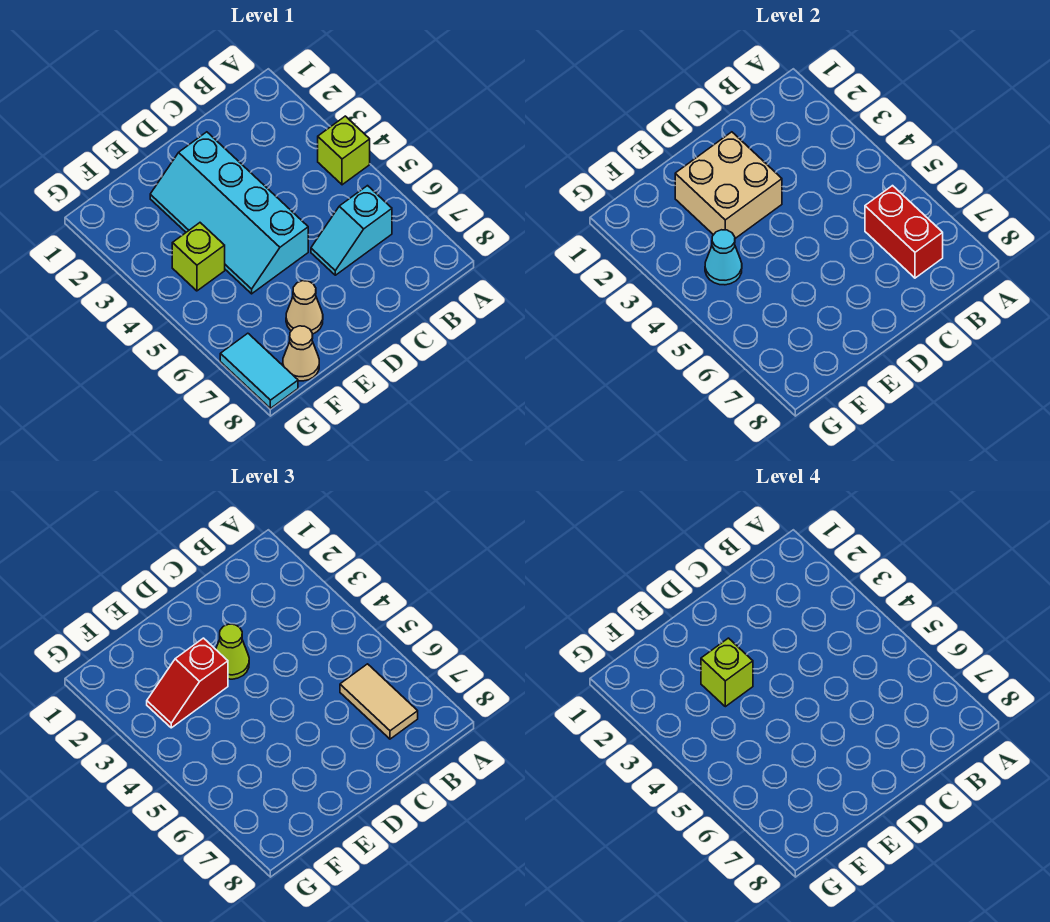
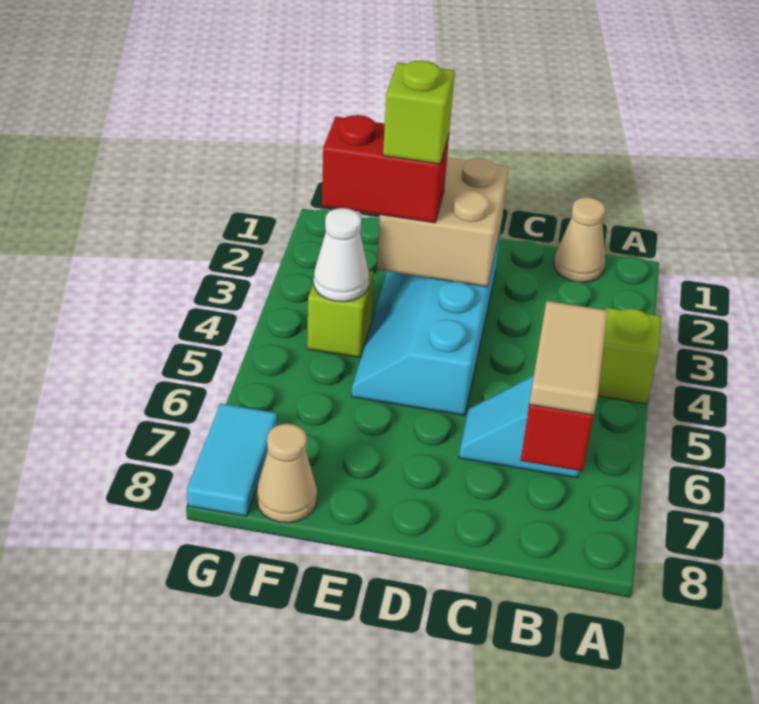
lime cone D3 level 3 -> none
red slope E3:F3 level 3 top E -> red brick E3:F3 level 3
tan cone E7 level 1 -> tan cone B1 level 1
cyan cone F4 level 2 -> white cone F4 level 2

